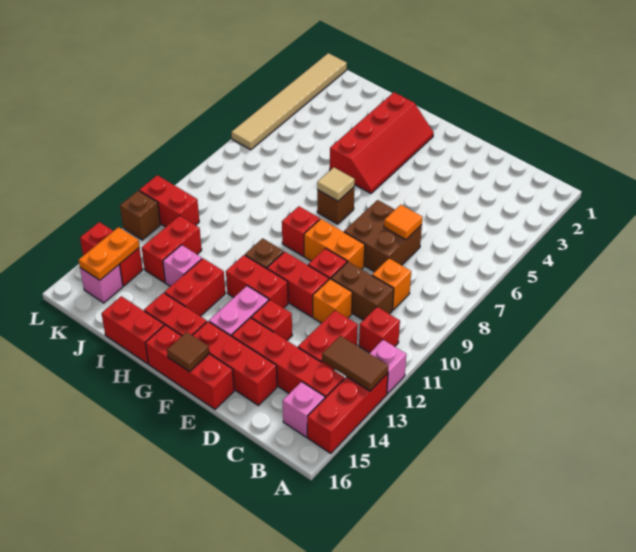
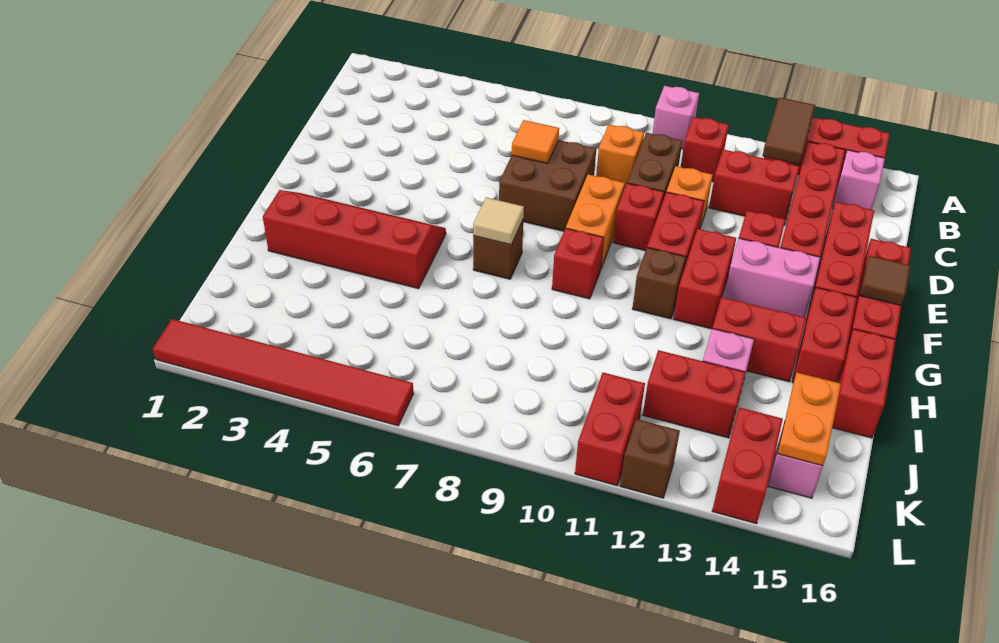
pink brick A12 level 1 -> pink brick A10 level 1
orange plate K14:K15 level 2 -> orange plate J15:K15 level 2
tan tile L1:L6 level 1 -> red tile L1:L6 level 1

